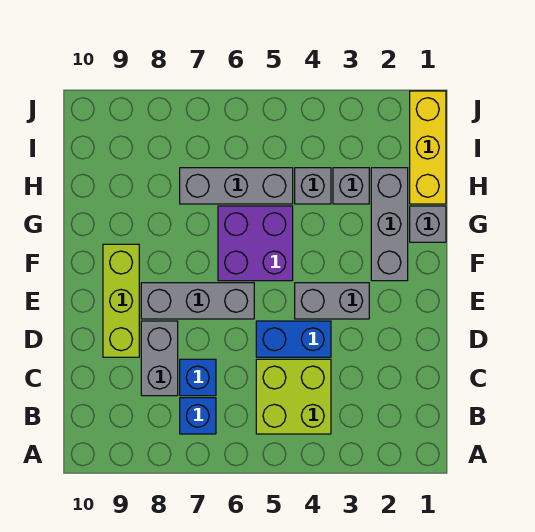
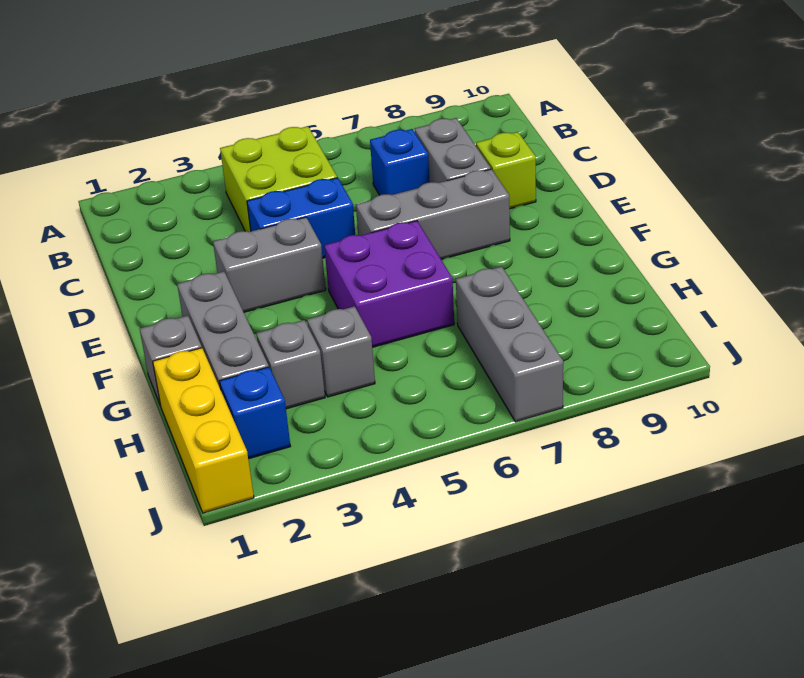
blue brick B7 level 1 -> blue brick I2 level 1
lime brick D9:F9 level 1 -> lime brick D9 level 1
grey brick H5:H7 level 1 -> grey brick H7:J7 level 1

